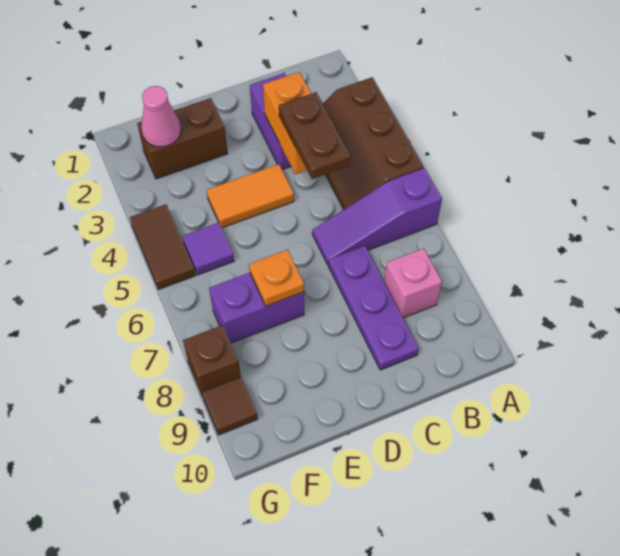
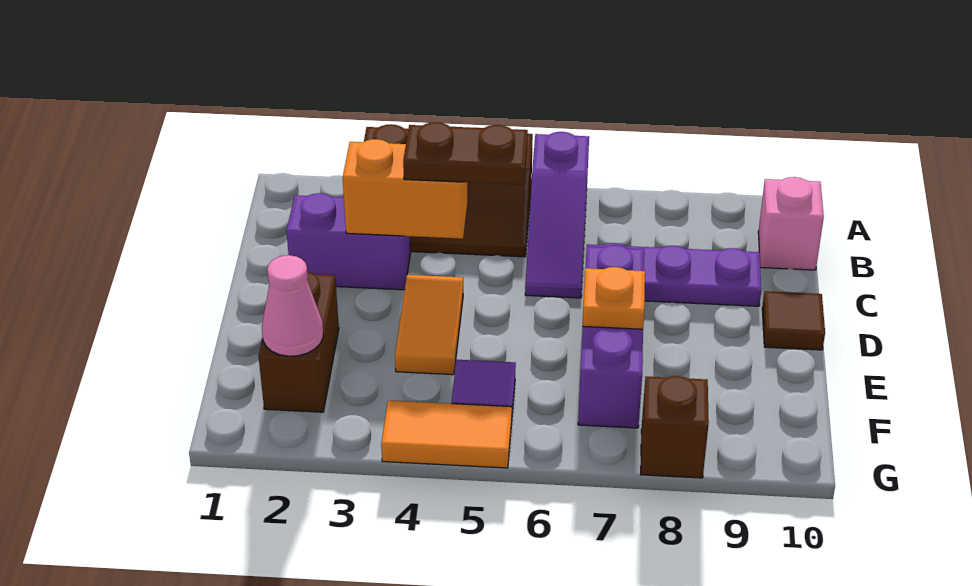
pink brick B8 level 1 -> pink brick B10 level 1
purple brick E7:F7 level 1 -> purple brick D7:F7 level 1
brown tile G4:G5 level 1 -> orange tile G4:G5 level 1
brown tile G9 level 1 -> brown tile D10 level 1

